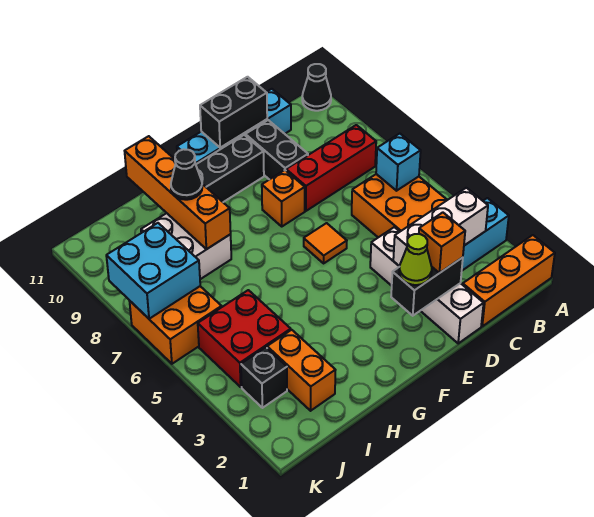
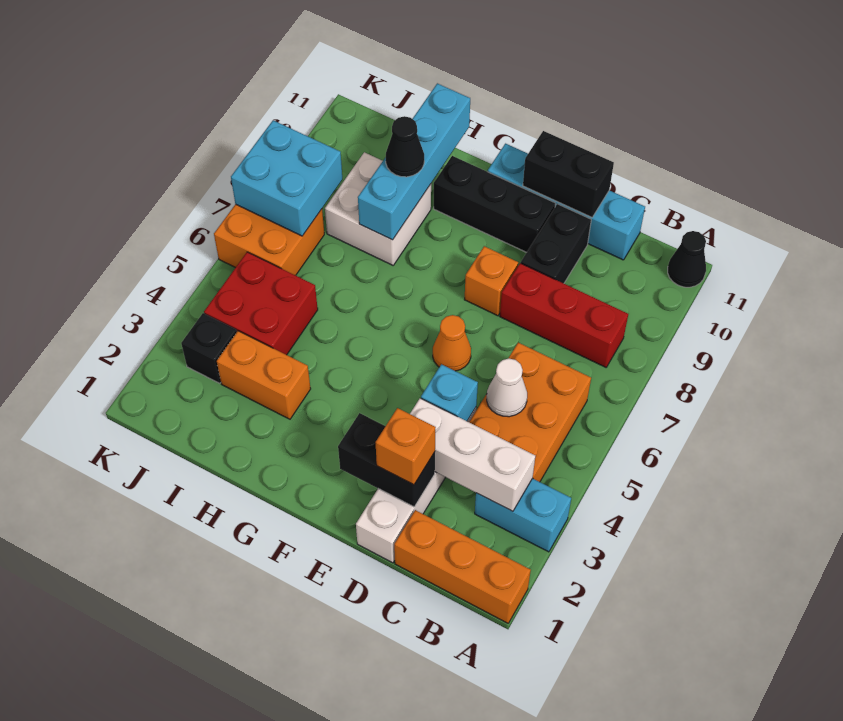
cyan brick B6 level 2 -> cyan brick D4 level 2
none -> white cone C5 level 2
lime cone E2 level 3 -> none
orange tile E6 level 1 -> orange cone E6 level 1
orange brick H8:H11 level 2 -> cyan brick H8:H11 level 2
orange brick I2:I3 level 1 -> orange brick H3:I3 level 1

